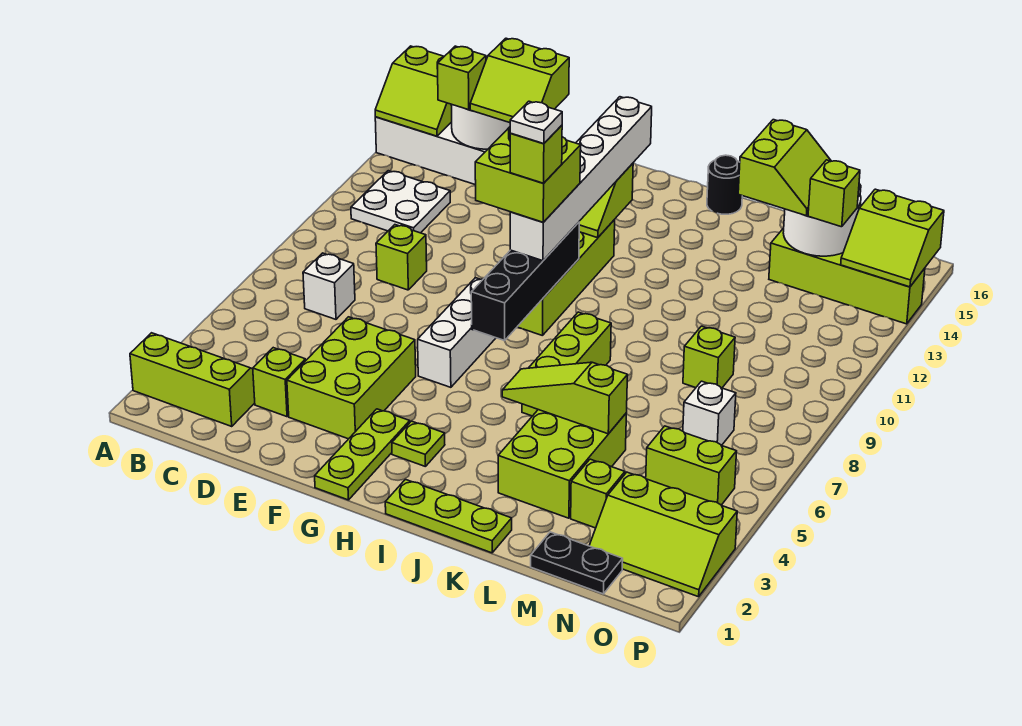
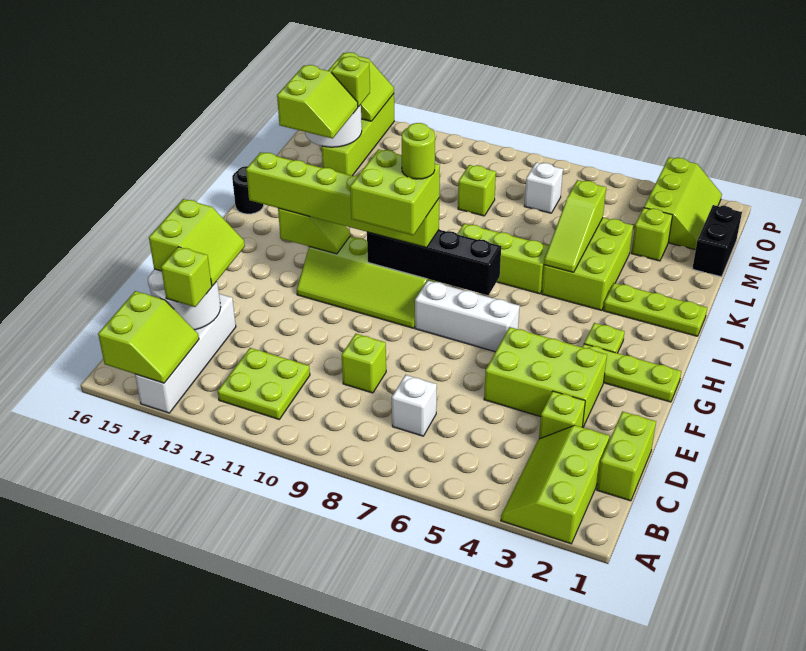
white plate B11:C12 level 1 -> lime plate B11:C12 level 1
white brick H9:H14 level 3 -> lime brick H9:H14 level 3
lime brick H9 level 5 -> lime round brick H9 level 5
white plate H9 level 6 -> none
lime plate I1:K1 level 1 -> lime plate J1:J3 level 1
lime brick K3:L5 level 1 -> lime brick J4:L5 level 1
lime slope L14:M15 level 3 top L -> lime slope L14:M15 level 3 top 15
black plate M1:N1 level 1 -> black brick M1:N1 level 1
lime brick N5:O5 level 1 -> lime brick C1:D1 level 1

